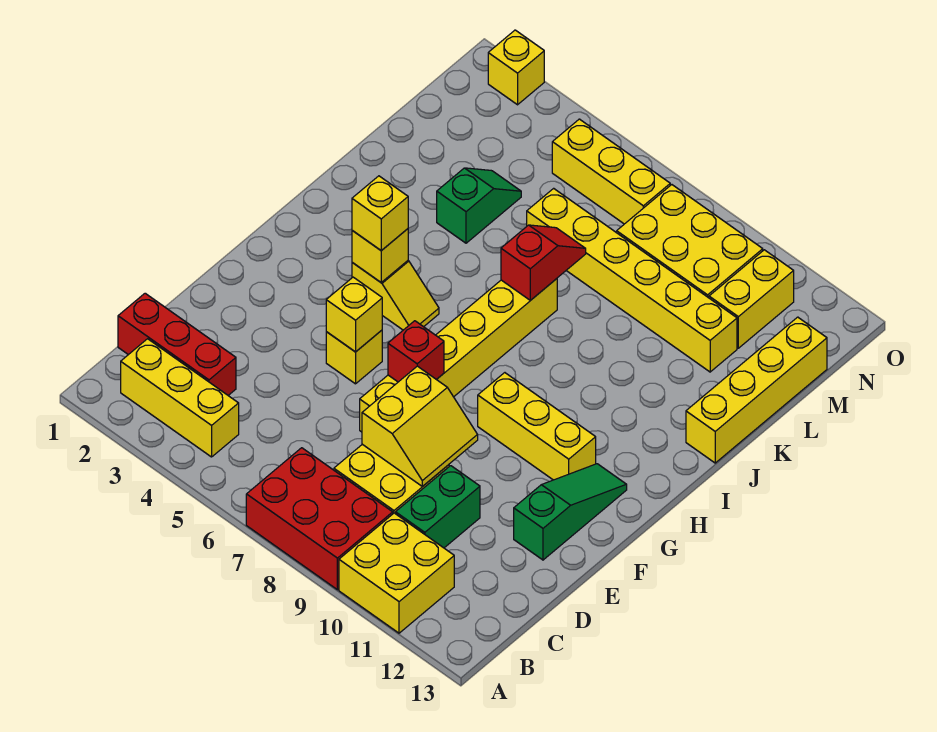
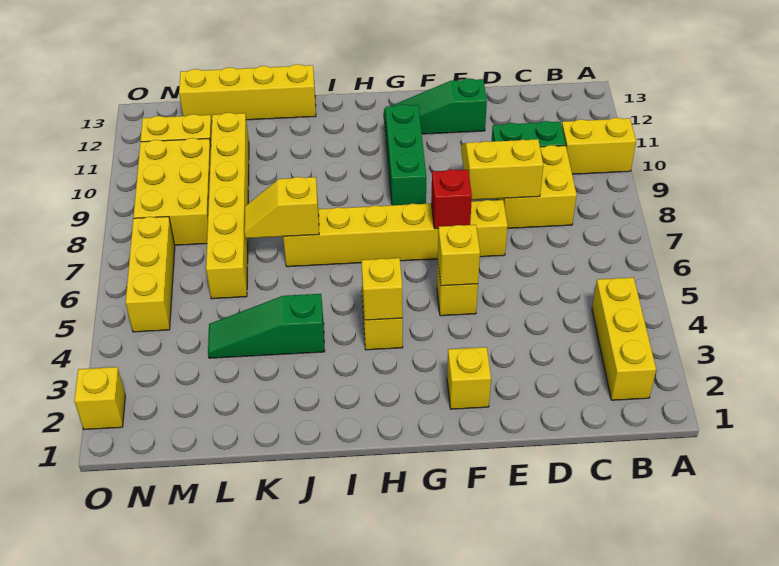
red brick A7:B9 level 1 -> none
yellow brick A10:B11 level 1 -> yellow brick A10:B10 level 1
red brick C1:C3 level 1 -> none
yellow brick G9:G11 level 1 -> green brick G9:G11 level 1
yellow brick H4 level 3 -> yellow brick F2 level 1
red slope J7:K7 level 2 top J -> yellow slope J7:K7 level 2 top J
green slope K4:L4 level 1 top K -> green slope J4:L4 level 1 top J

